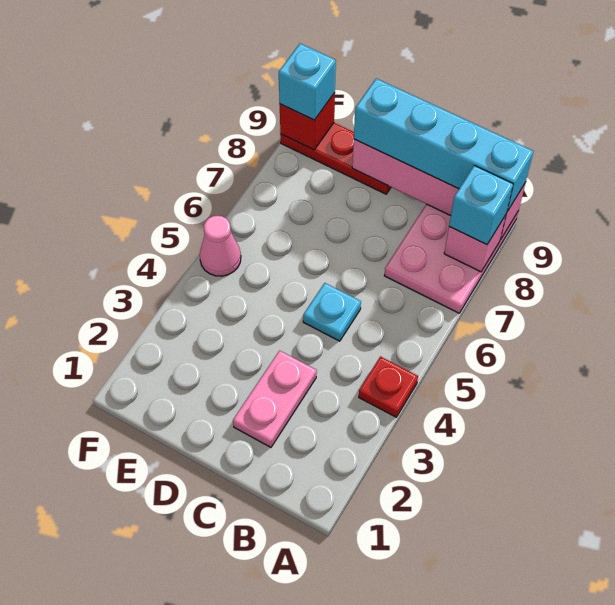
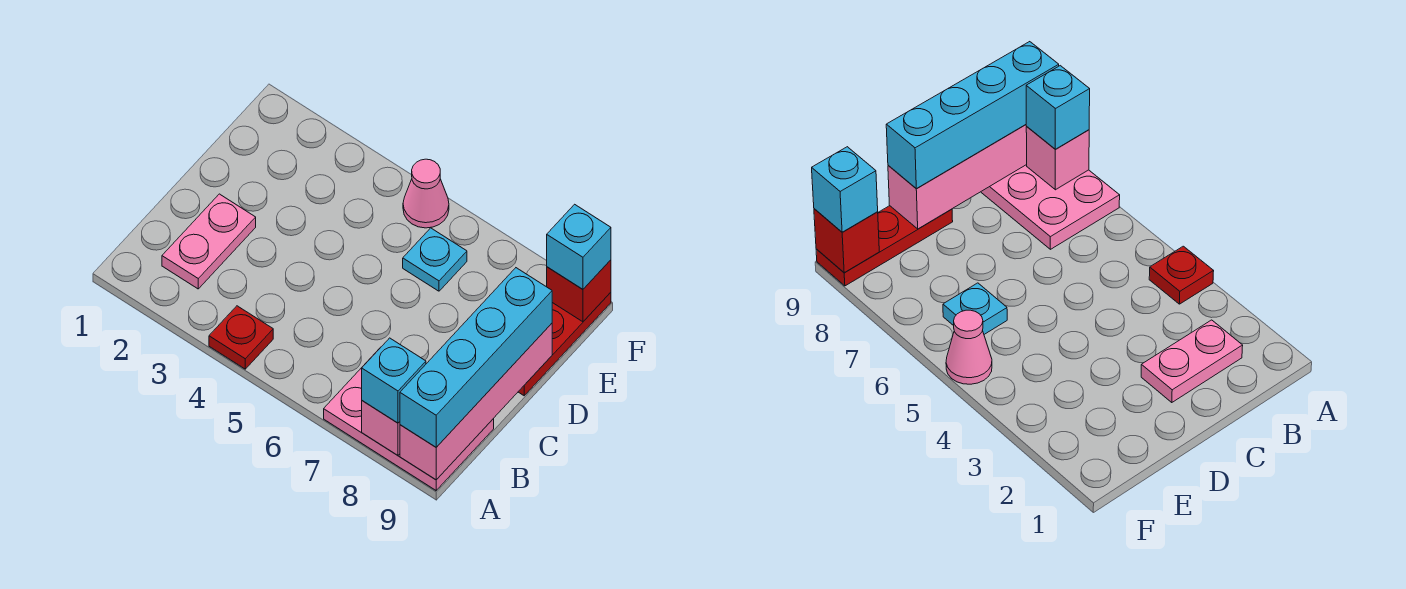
pink plate C2:C3 level 1 -> pink plate B2:C2 level 1
cyan plate C5 level 1 -> cyan plate E6 level 1

